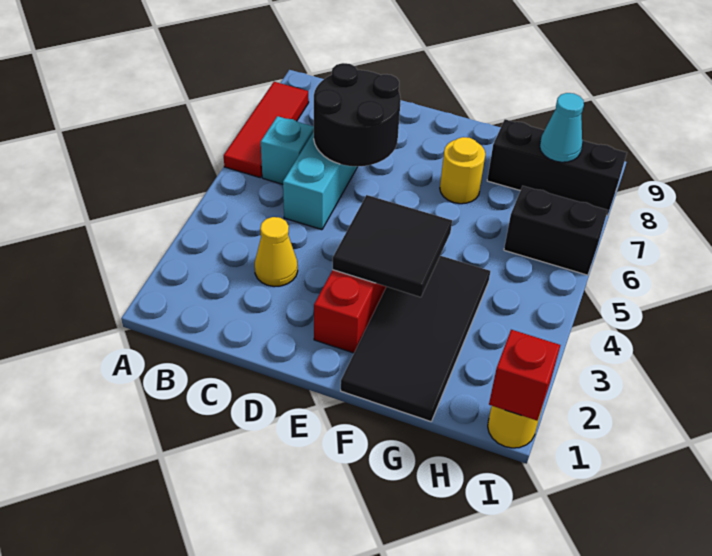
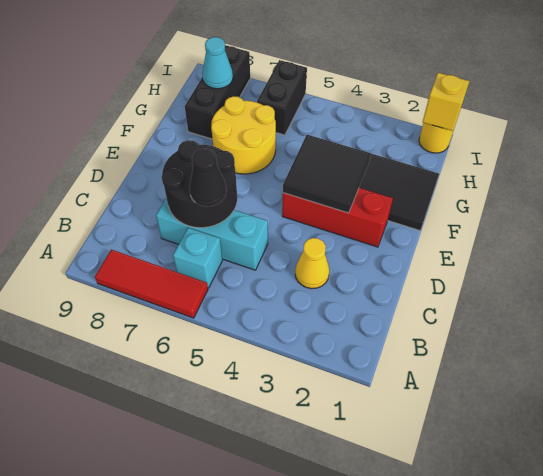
none -> black cone C6 level 3
yellow round brick F7 level 1 -> yellow round brick F6:G7 level 1
red brick I1 level 2 -> yellow brick I1 level 2

